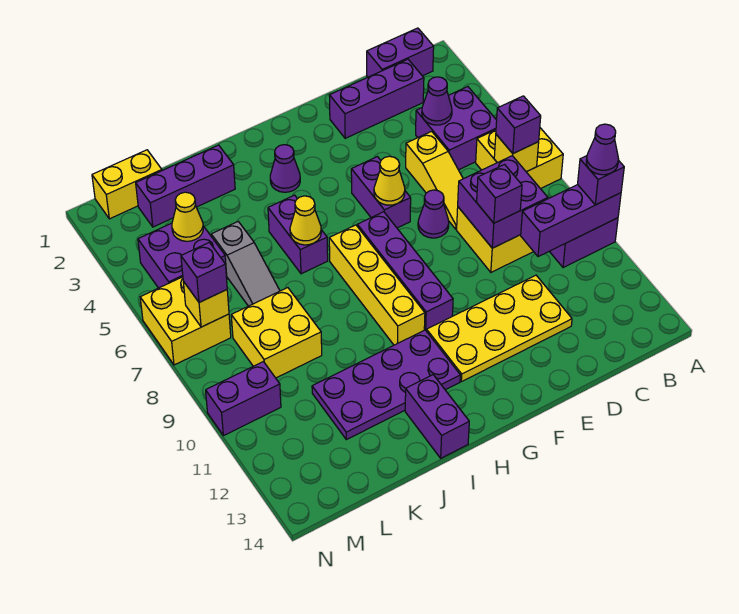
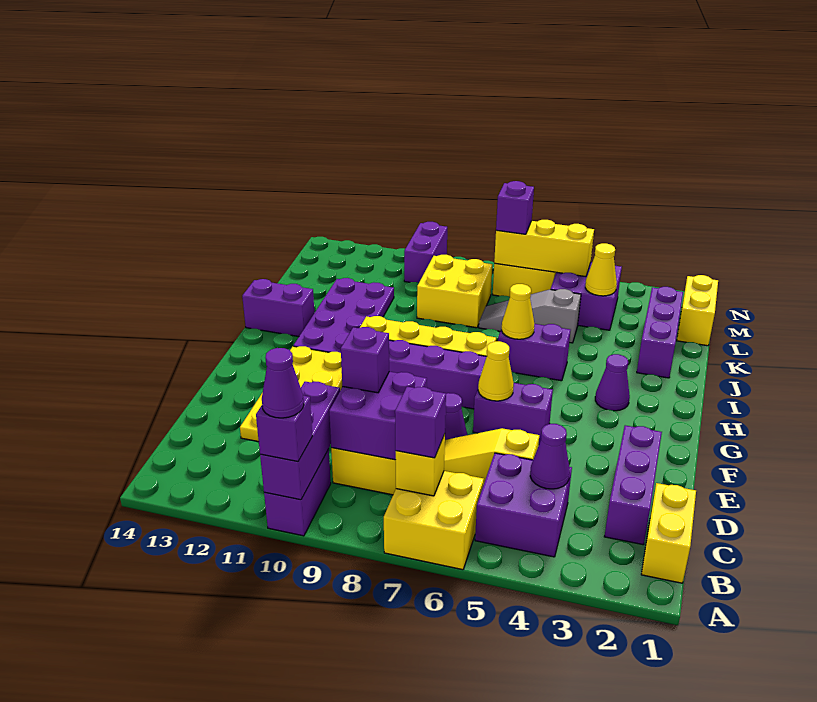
purple brick B1:C1 level 1 -> yellow brick B1:C1 level 1
yellow brick M7 level 2 -> yellow brick M5:M7 level 2

